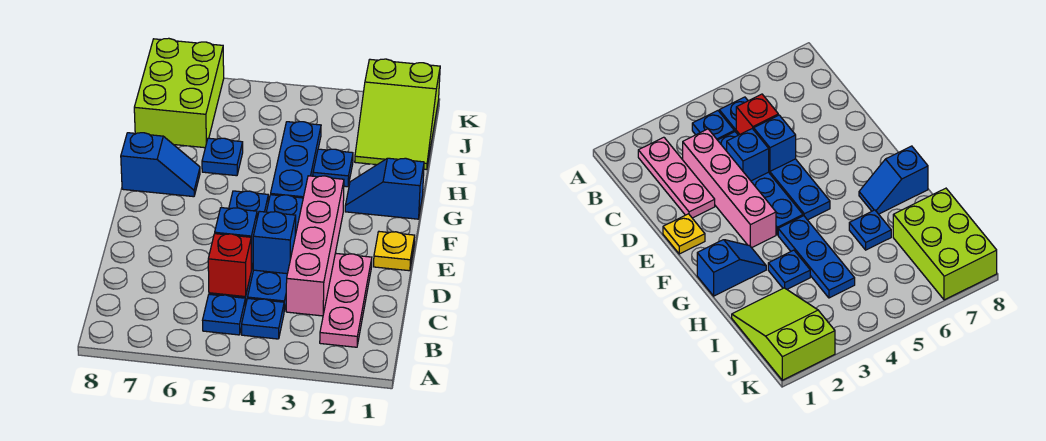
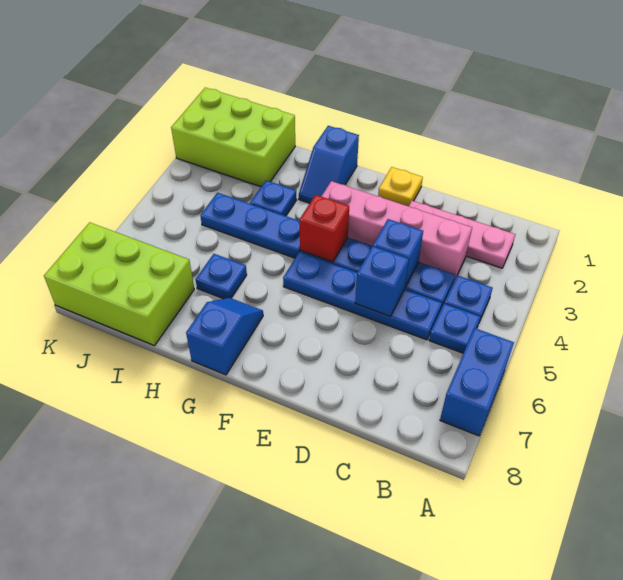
none -> blue brick A6:A7 level 1
red brick C5 level 2 -> red brick F4 level 2
lime slope I1:K2 level 1 top K -> lime brick I1:K2 level 1

